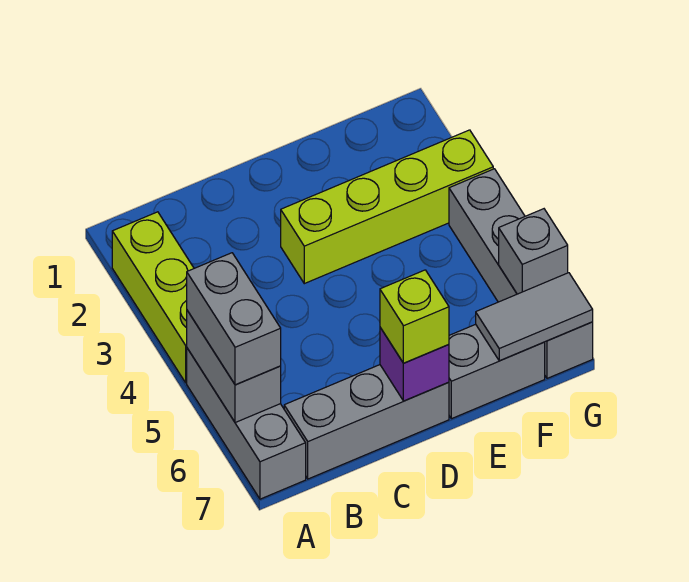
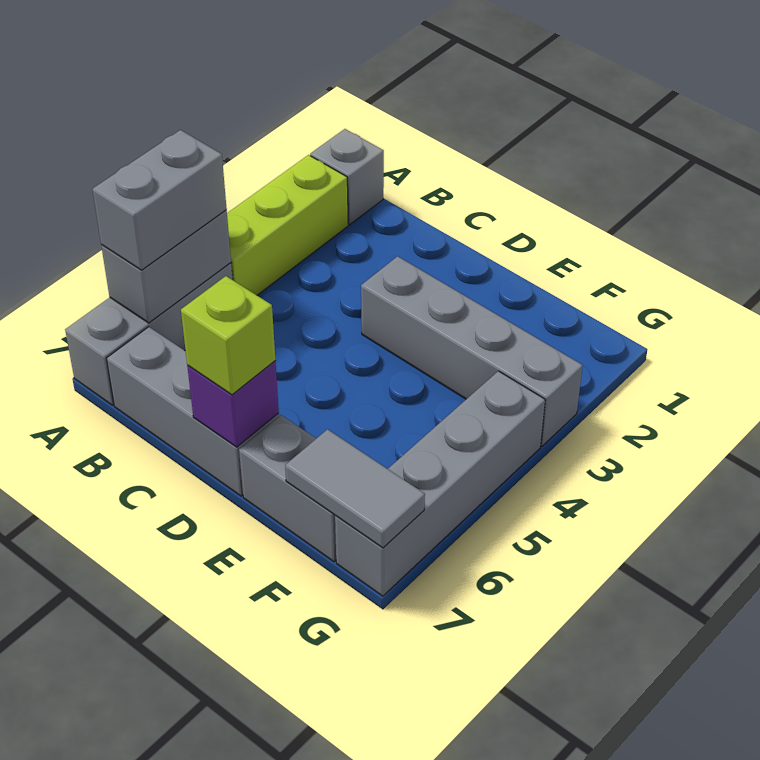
lime brick D3:G3 level 1 -> grey brick D3:G3 level 1
grey brick G6 level 2 -> grey brick A1 level 1

